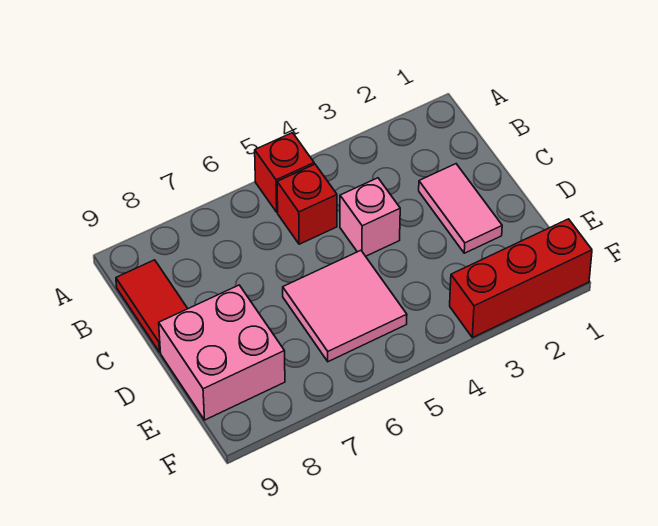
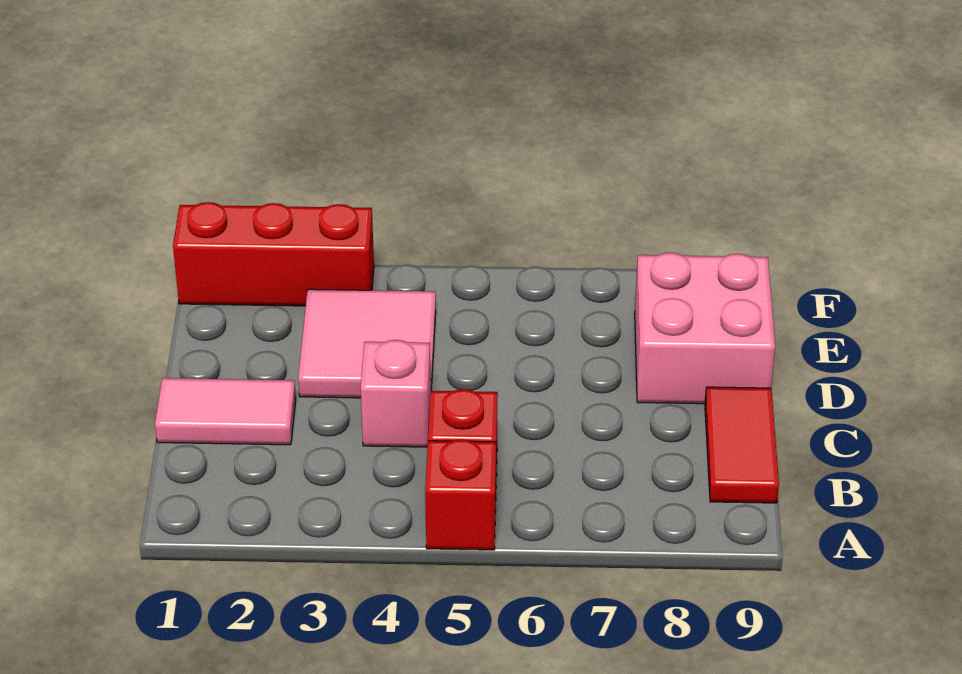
pink tile C2:D2 level 1 -> pink tile C1:C2 level 1
pink tile D5:E6 level 1 -> pink tile D3:E4 level 1

